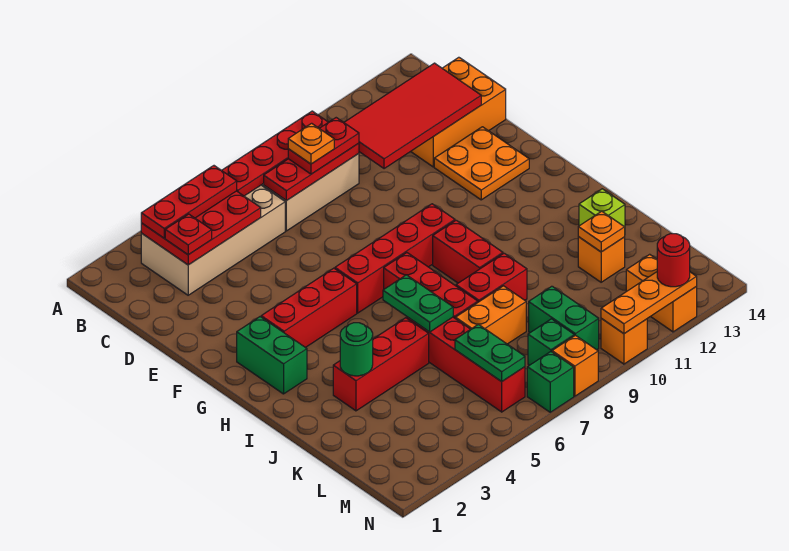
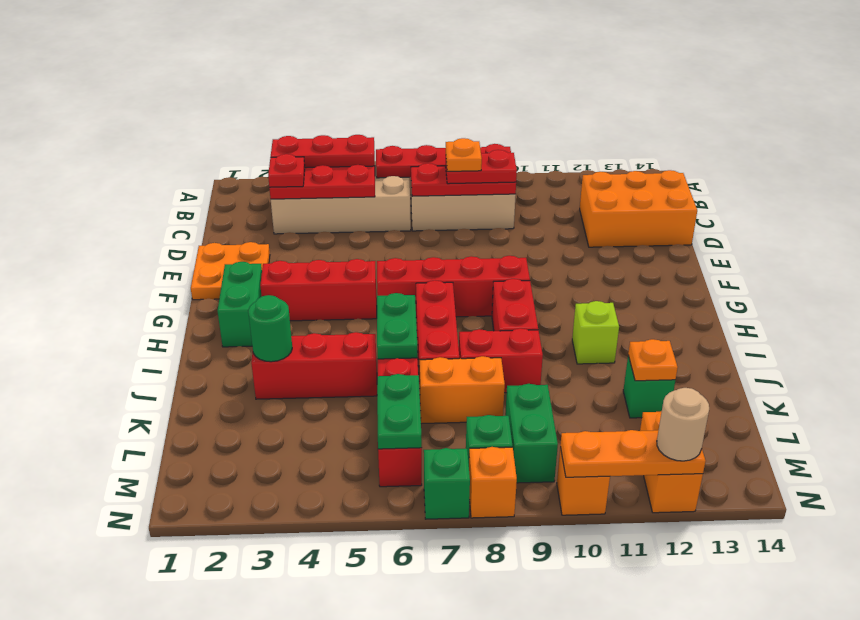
red tile C10:D13 level 2 -> none
orange plate E12:F13 level 1 -> orange plate E1:F2 level 1
lime brick J13 level 1 -> lime brick I11 level 1
orange brick K12 level 1 -> green brick K12 level 1
red round brick N12 level 3 -> tan round brick N12 level 3

